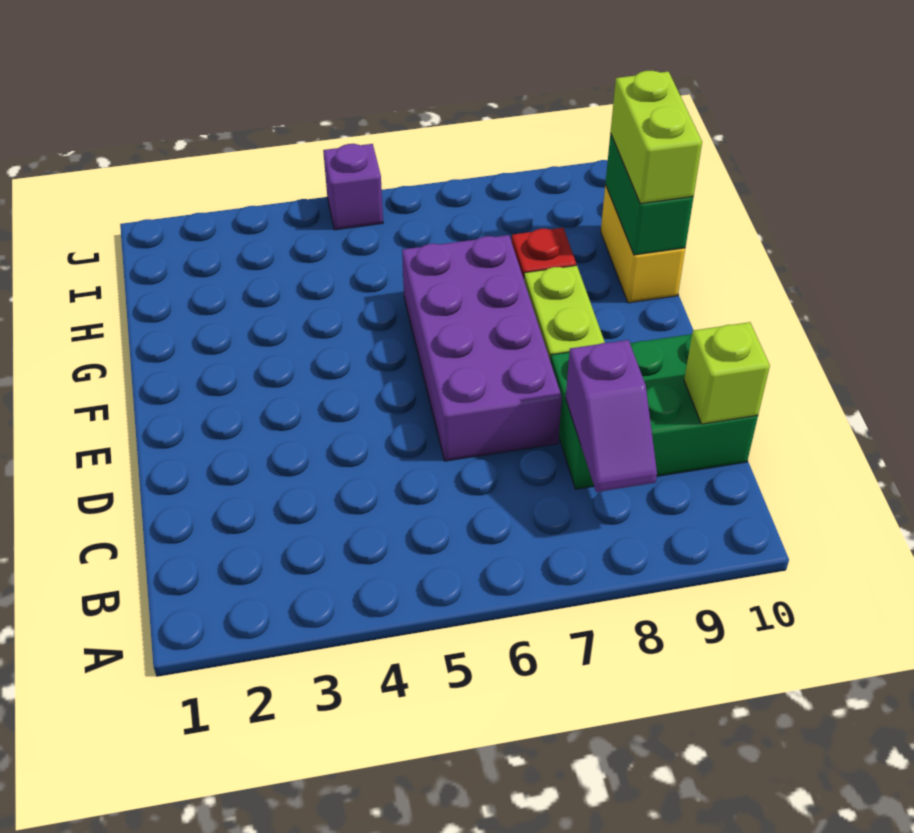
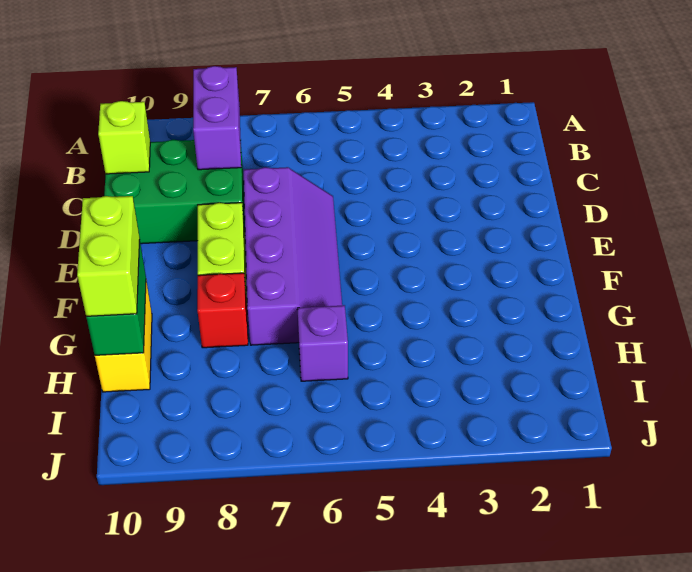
purple slope B8:C8 level 2 top C -> purple brick B8:C8 level 2
purple brick D6:G7 level 1 -> purple slope D6:G7 level 1 top 7
purple brick J5 level 1 -> purple brick H6 level 1

